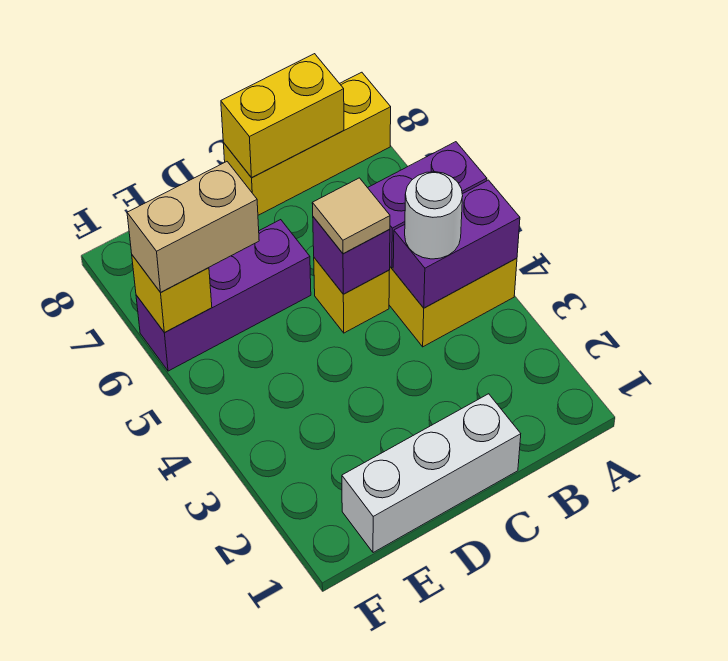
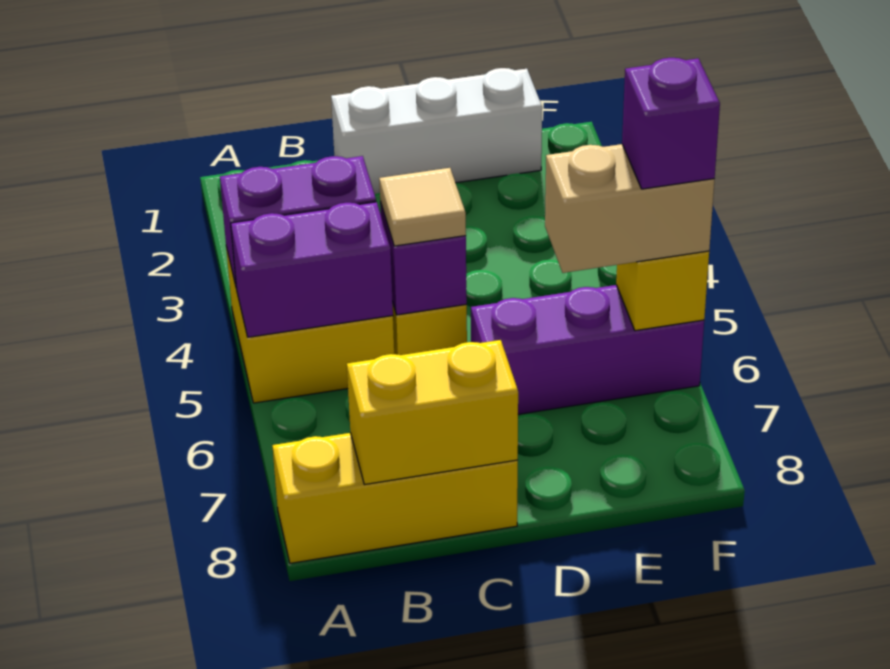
white round brick B4 level 3 -> none
none -> purple brick F6 level 4

